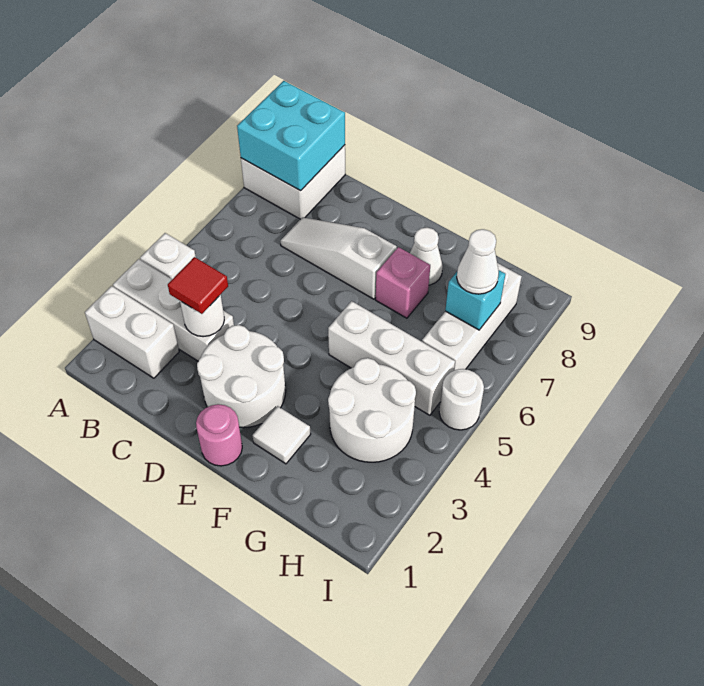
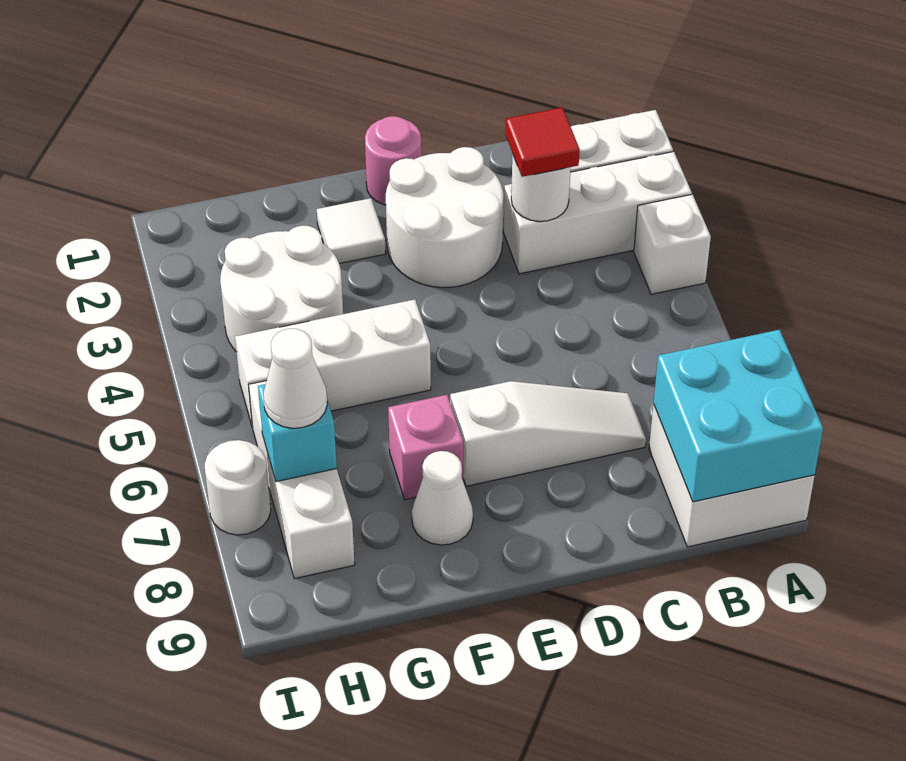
white round brick I5 level 1 -> white round brick I7 level 1

